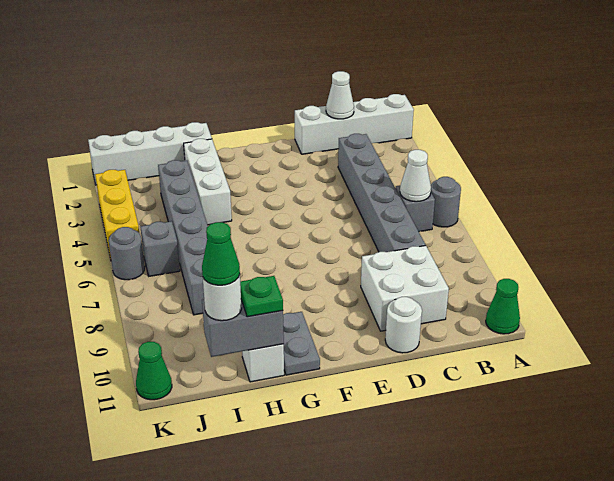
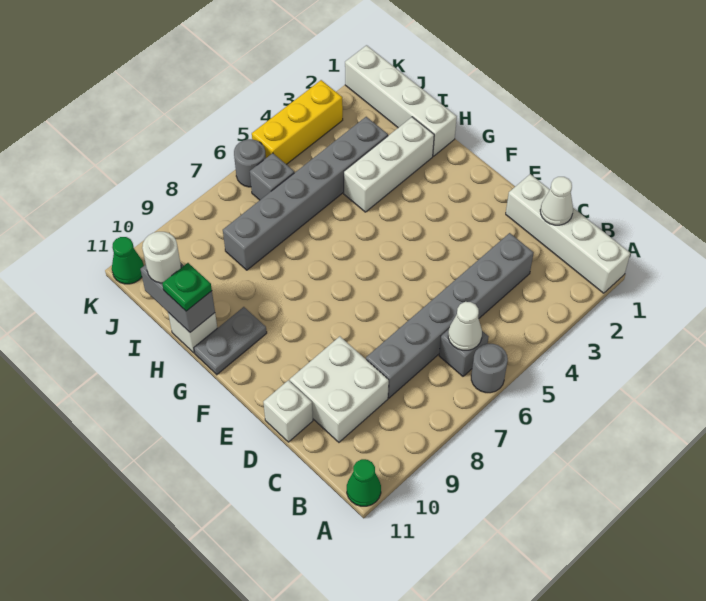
white round brick D11 level 1 -> white brick D11 level 1
green cone I11 level 4 -> none

